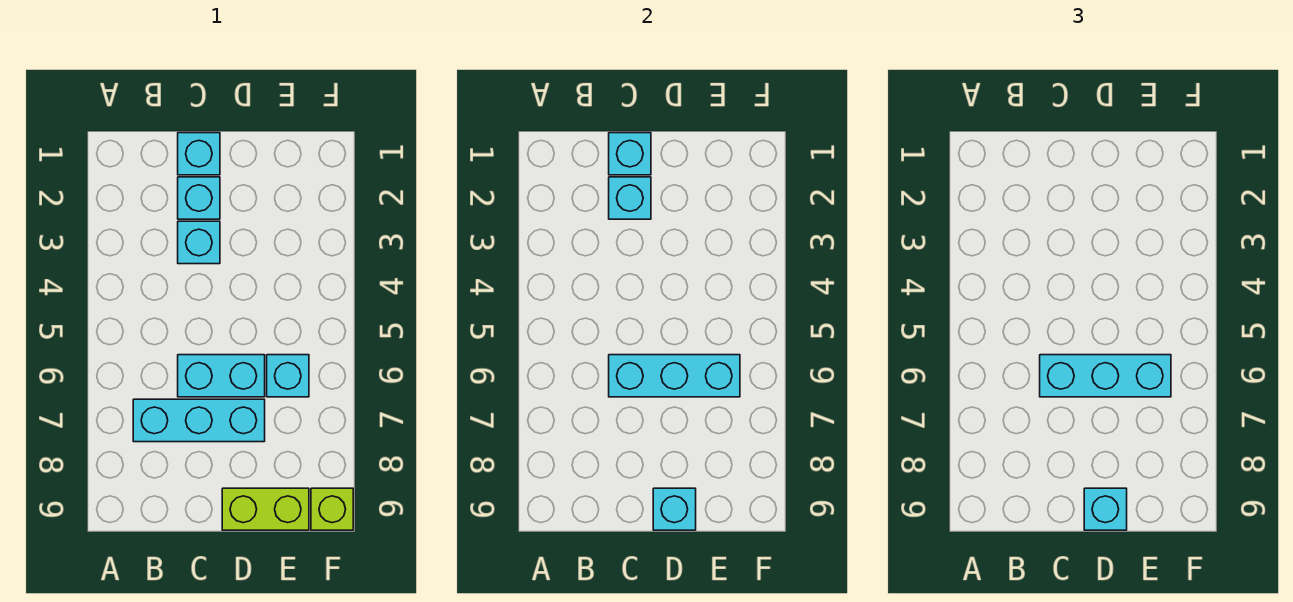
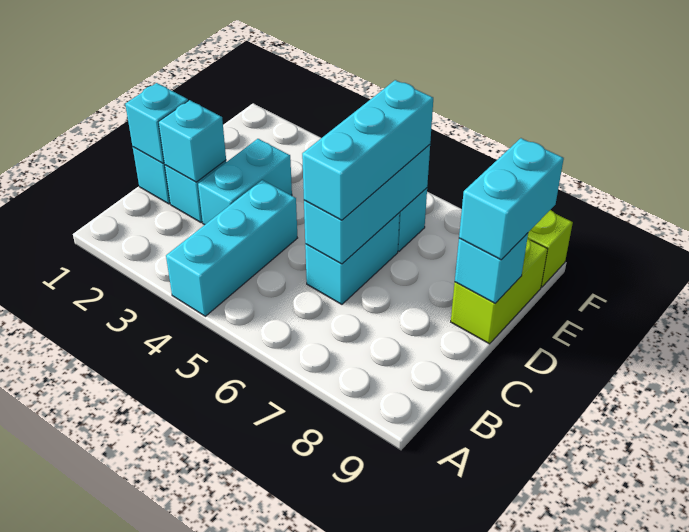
cyan brick B7:D7 level 1 -> cyan brick A4:C4 level 1
cyan brick C3 level 1 -> cyan brick C3:D3 level 1
cyan brick D9 level 3 -> cyan brick D9:E9 level 3

